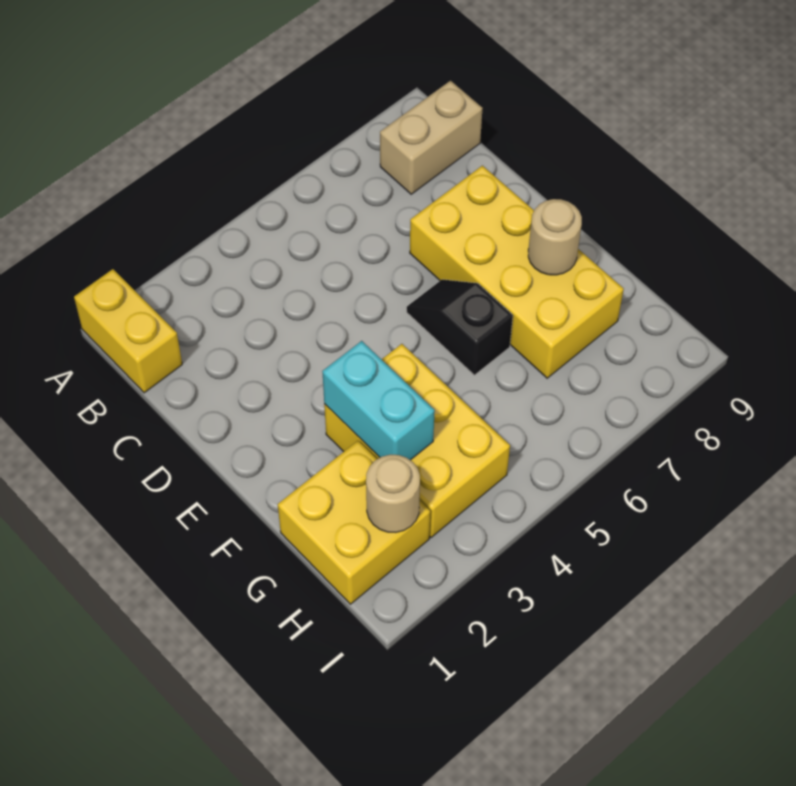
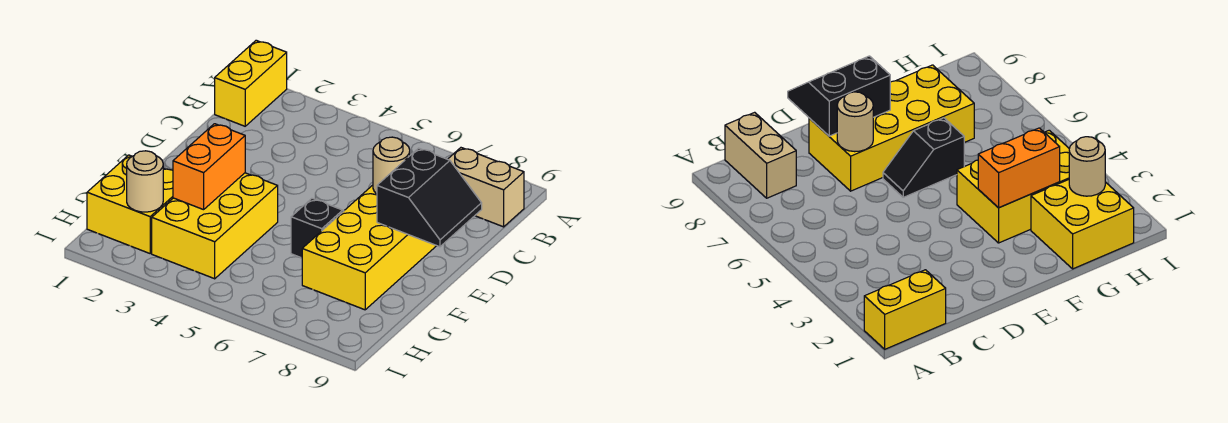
none -> black slope D8:E9 level 2 top 8
cyan brick F3:G3 level 2 -> orange brick F3:G3 level 2
tan round brick F8 level 2 -> tan round brick D7 level 2

